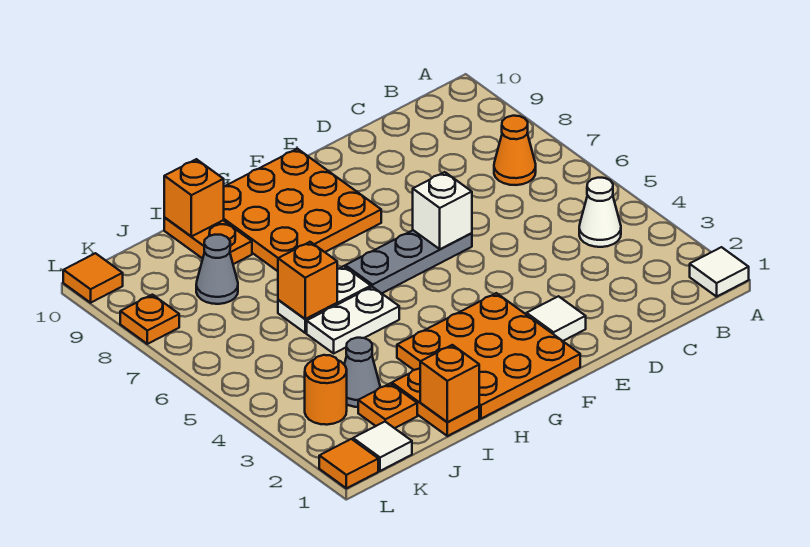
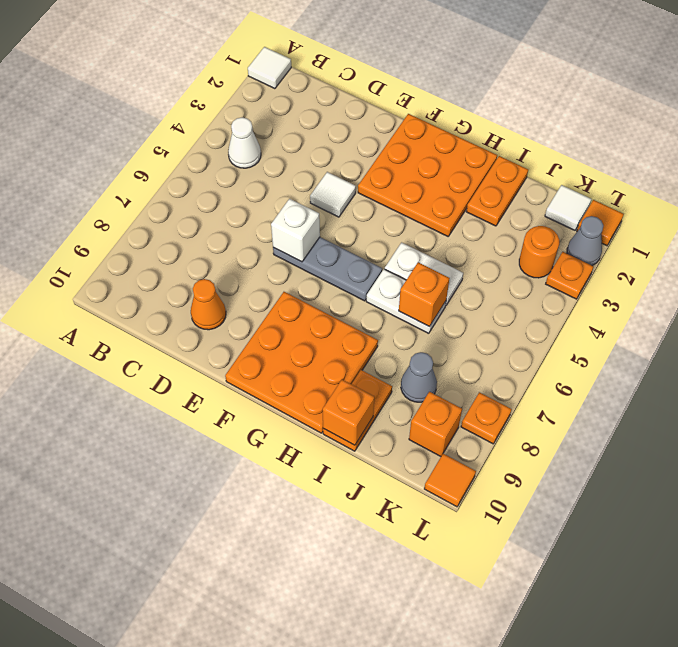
orange cone B7 level 1 -> orange cone D9 level 1
white tile E2 level 1 -> white tile E4 level 1
orange brick I1 level 2 -> orange brick K9 level 1
orange plate J2 level 1 -> orange plate L3 level 1
grey cone J3 level 1 -> grey cone L2 level 1

